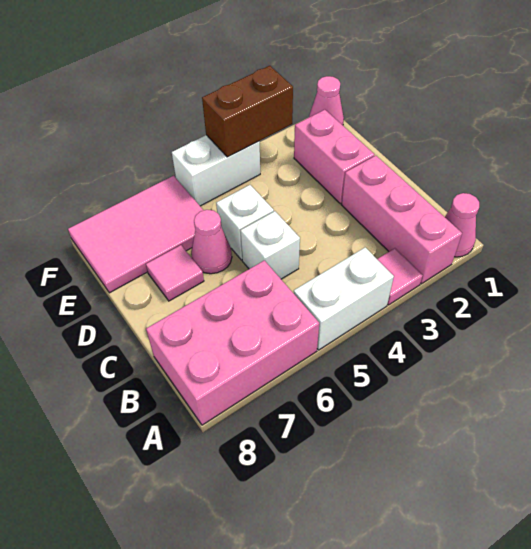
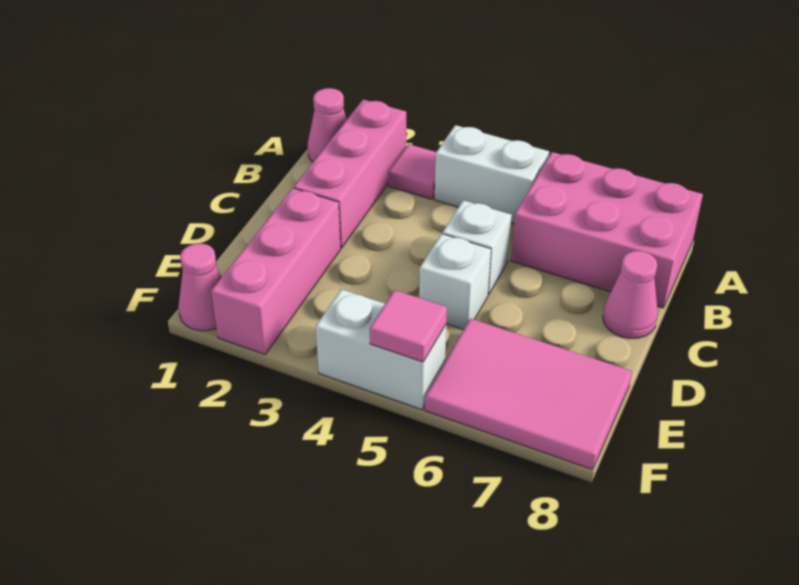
pink brick D2:E2 level 1 -> pink brick D2:F2 level 1
pink cone D6 level 1 -> pink cone C8 level 1
pink tile D7 level 1 -> pink tile F5 level 2
brown brick F3:F4 level 2 -> none

